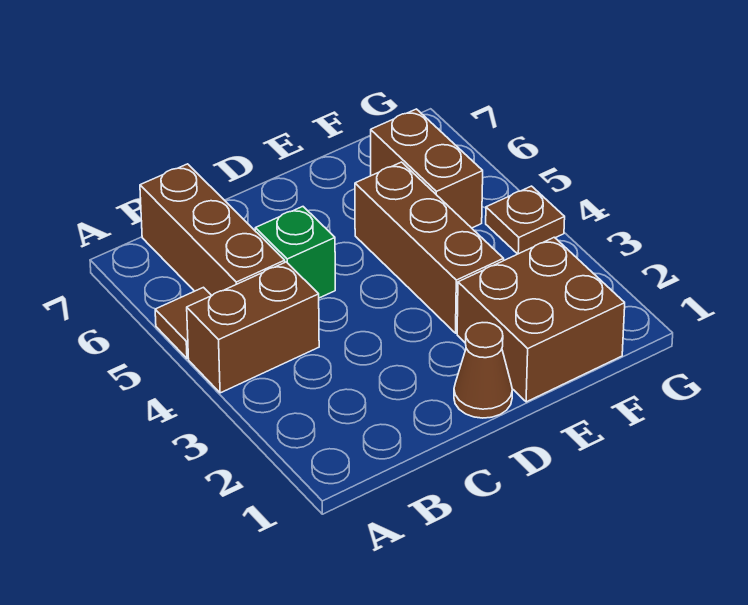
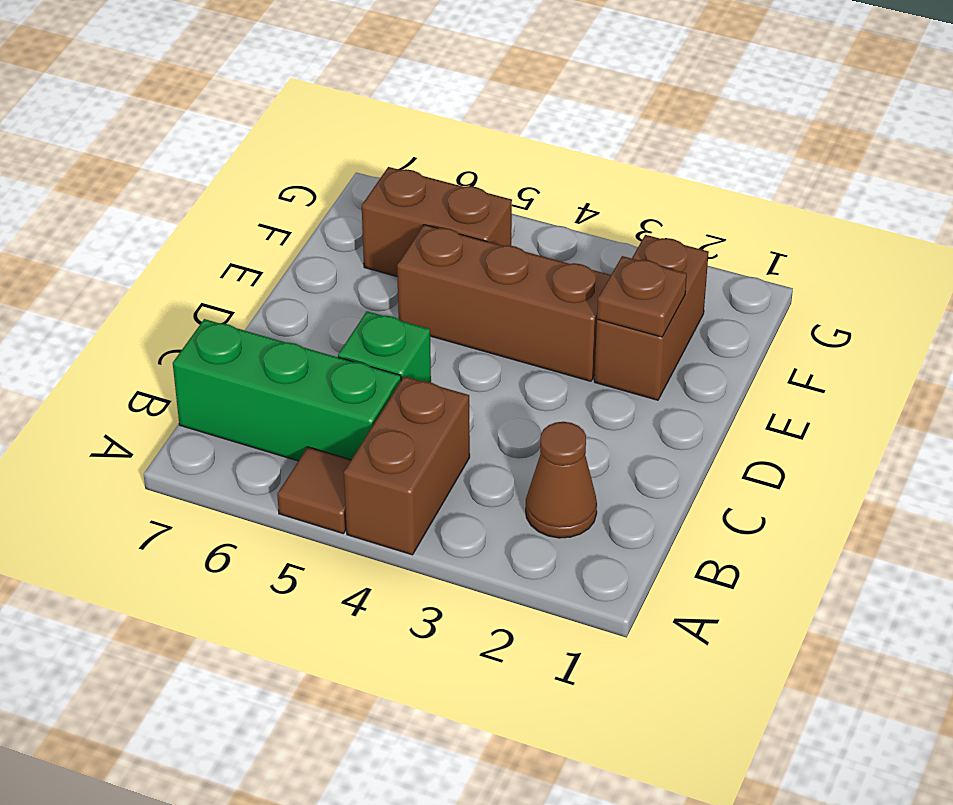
brown brick B5:B7 level 1 -> green brick B5:B7 level 1
brown cone D1 level 1 -> brown cone B2 level 1
brown brick E1:F2 level 1 -> brown brick E2:F2 level 1
brown plate G4 level 1 -> brown plate E2 level 2

